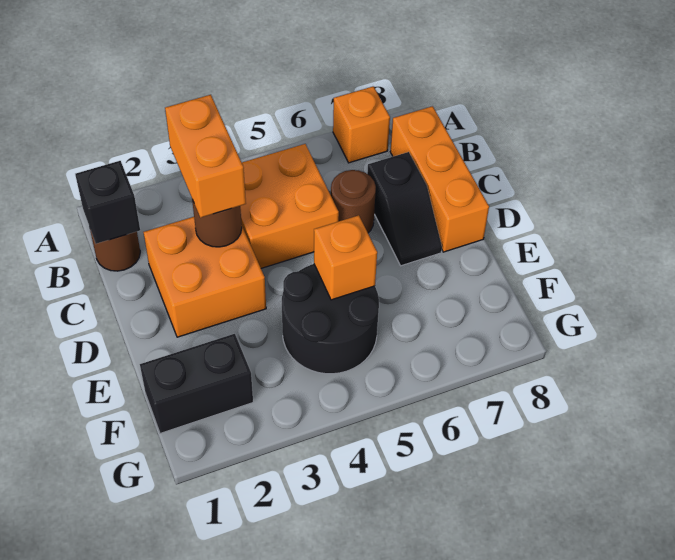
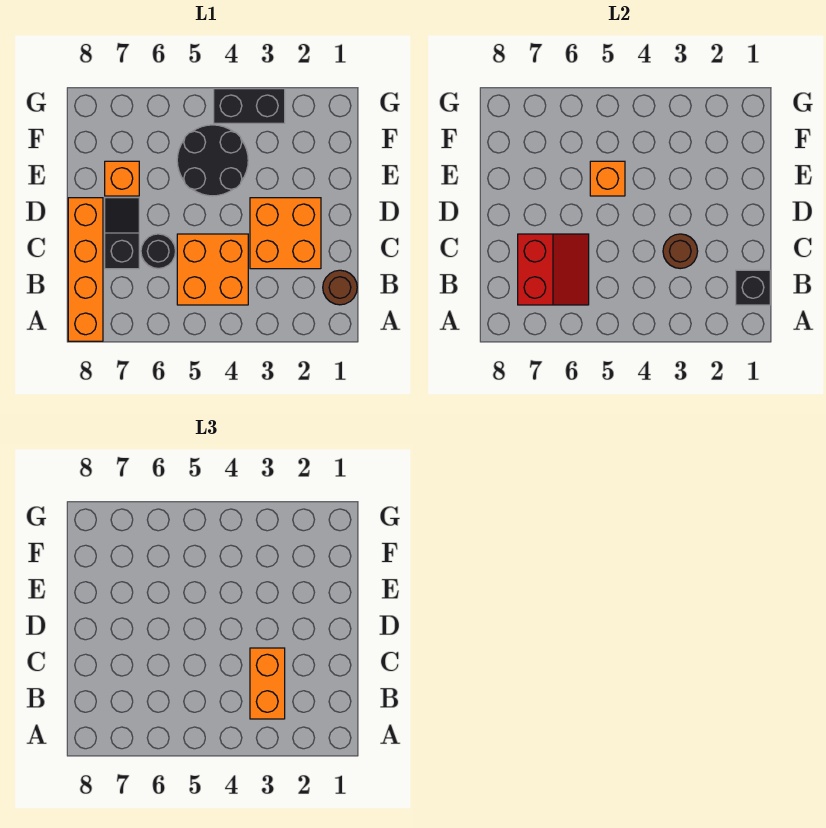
orange brick A7 level 1 -> orange brick E7 level 1
none -> red slope B6:C7 level 2 top 7
orange brick B8:D8 level 1 -> orange brick A8:D8 level 1
brown round brick C6 level 1 -> black round brick C6 level 1
black brick F1:F2 level 1 -> black brick G3:G4 level 1

